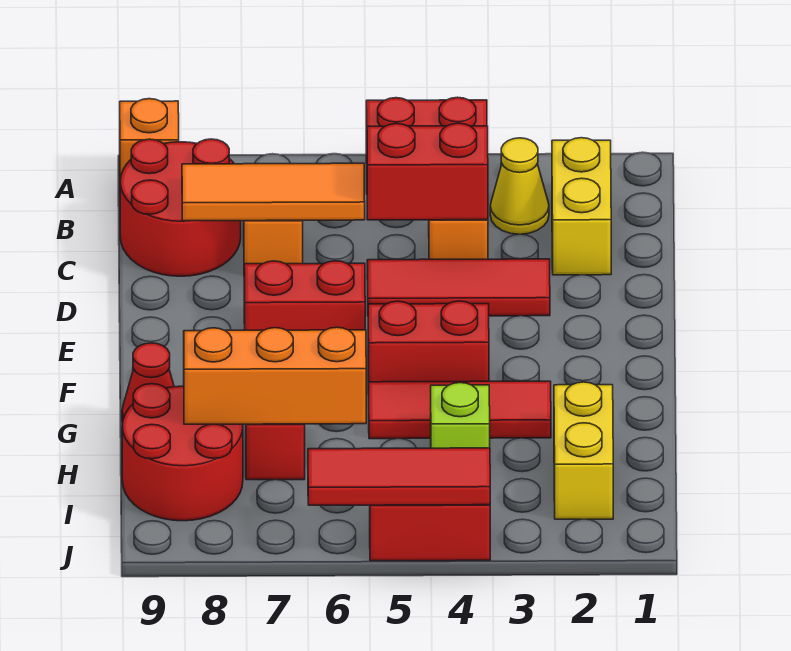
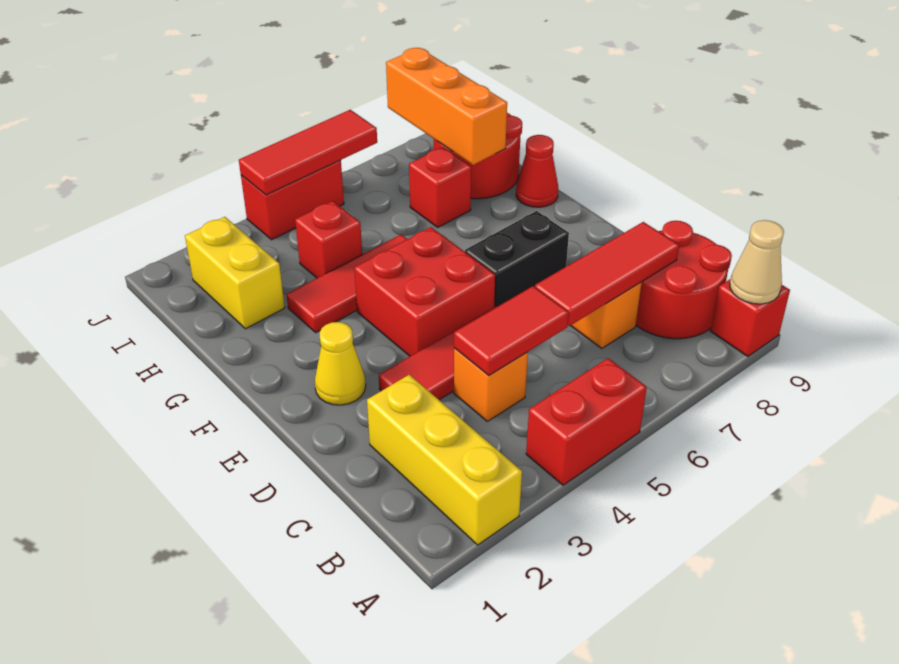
orange brick A9 level 1 -> red brick A9 level 1
none -> tan cone A9 level 2
yellow brick B2:C2 level 1 -> yellow brick A2:C2 level 1
yellow cone B3 level 1 -> yellow cone E2 level 1
red brick C4:C5 level 2 -> red tile C4:C5 level 2
orange tile C6:C8 level 2 -> red tile C6:C8 level 2
red brick E6:E7 level 1 -> black brick E6:E7 level 1
red brick F4:F5 level 1 -> red brick E4:F5 level 1
lime brick H4 level 1 -> red brick H4 level 1
orange brick H6:H8 level 2 -> orange brick H8:J8 level 2

